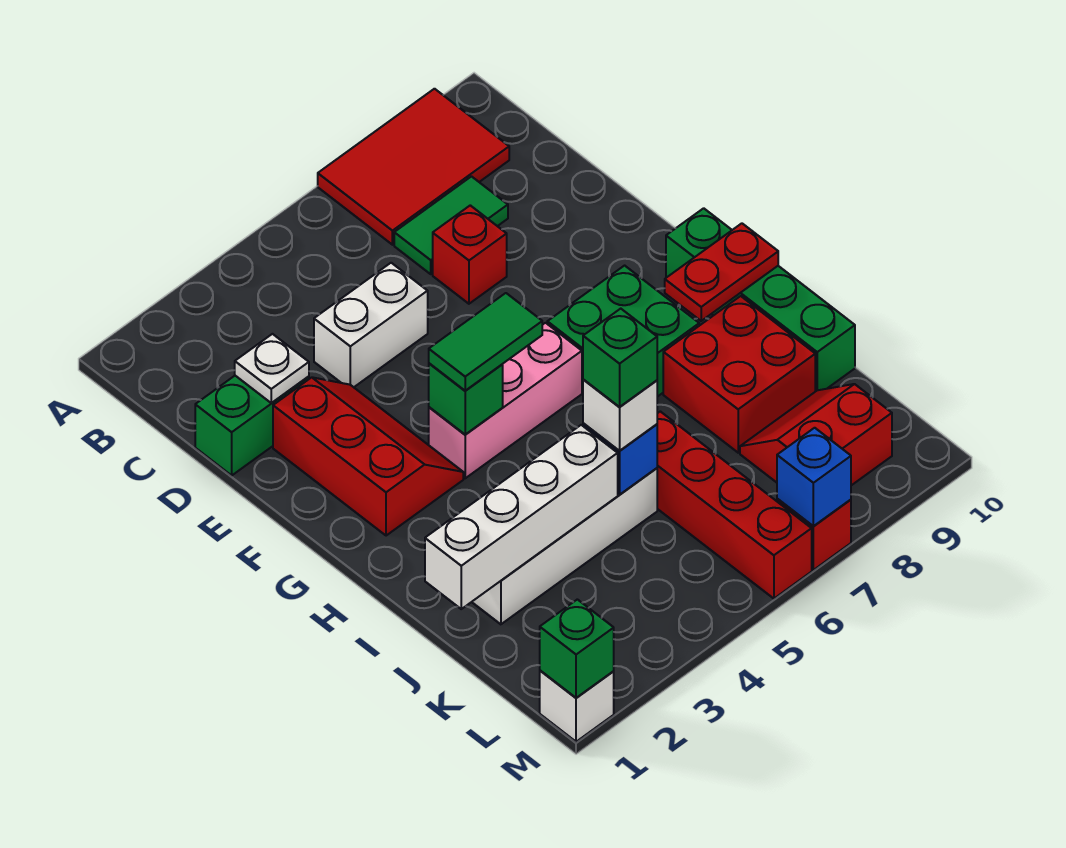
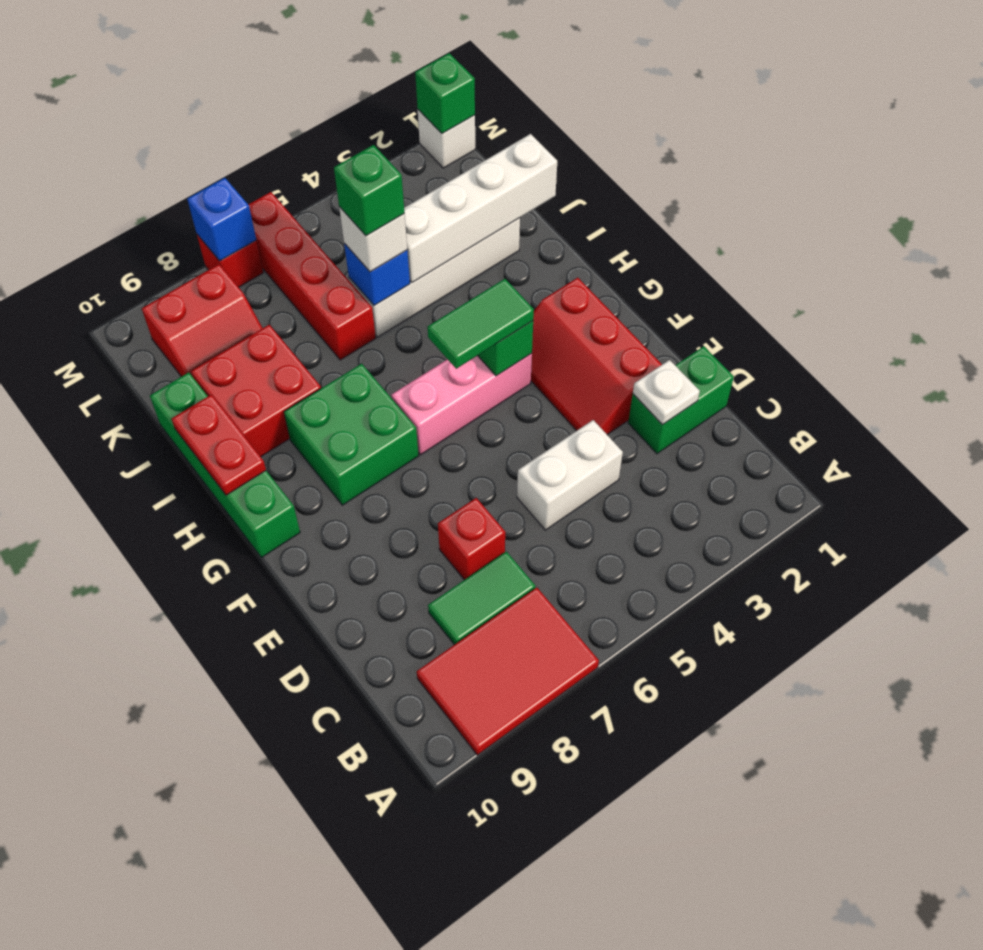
red plate H9:H10 level 2 -> red plate H10:I10 level 2

